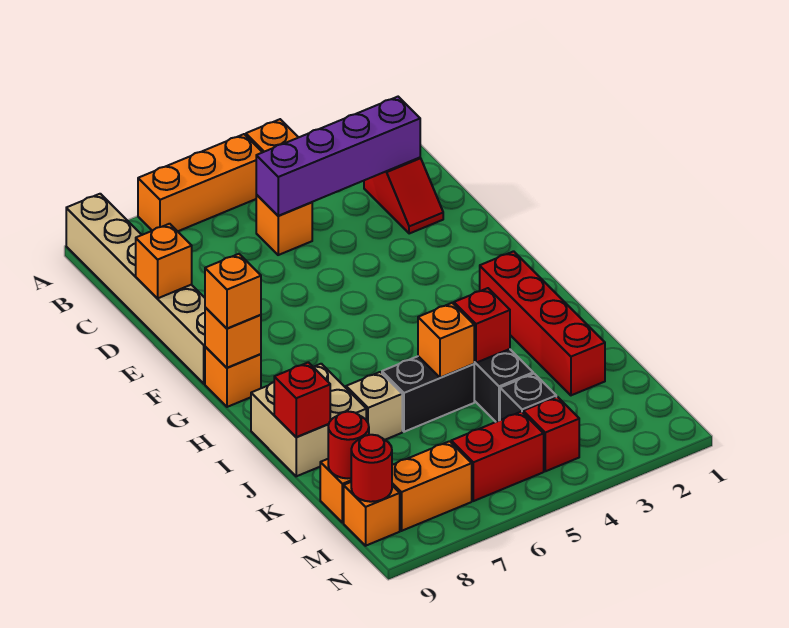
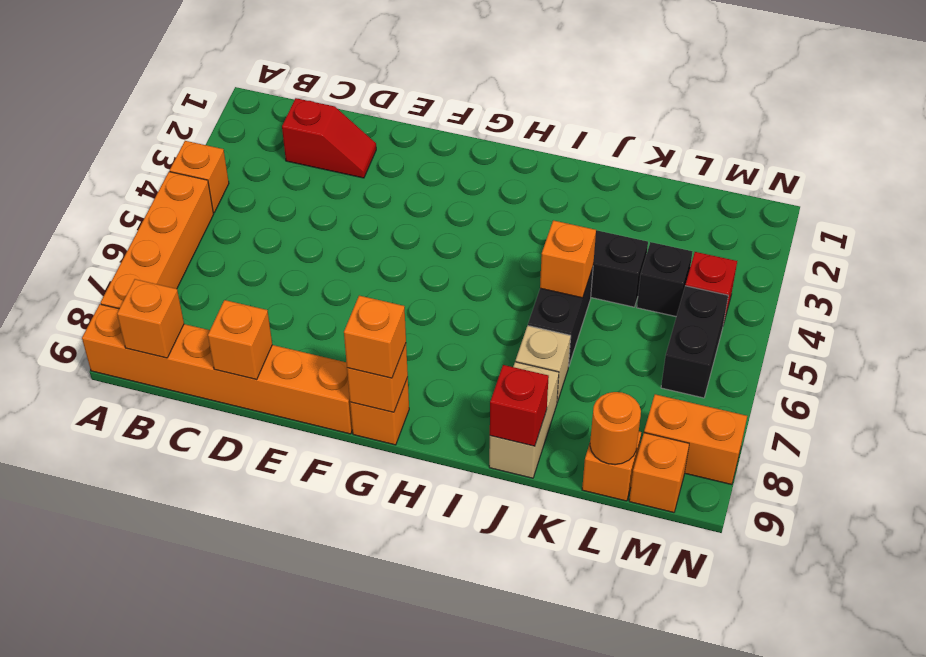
orange brick A5:A7 level 1 -> orange brick A5:A8 level 1
tan brick A9:F9 level 1 -> orange brick A9:F9 level 1
purple brick C2:C5 level 2 -> none
orange brick C5 level 1 -> orange brick B9 level 2
red brick H2:K2 level 1 -> none
tan brick I8:J9 level 1 -> tan brick J8:J9 level 1
red brick J4 level 2 -> none
red round brick L9 level 2 -> orange round brick L9 level 2
red brick M5:M6 level 1 -> black brick M5:M6 level 1
orange brick M7:M8 level 1 -> orange brick M8:N8 level 1
red round brick M9 level 2 -> none

